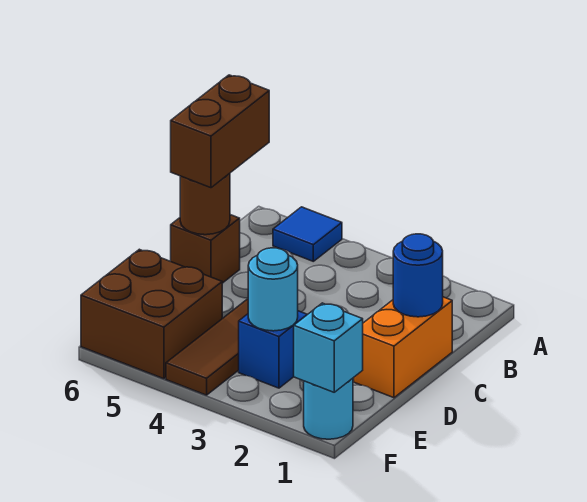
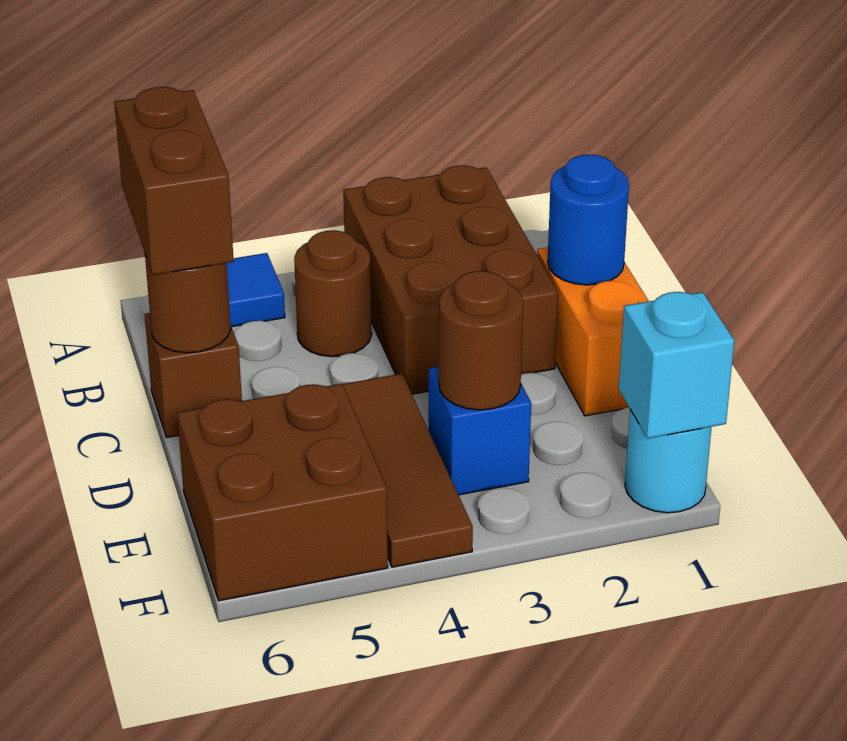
none -> brown brick A2:C3 level 1
none -> brown round brick B4 level 1
cyan round brick E3 level 2 -> brown round brick E3 level 2

